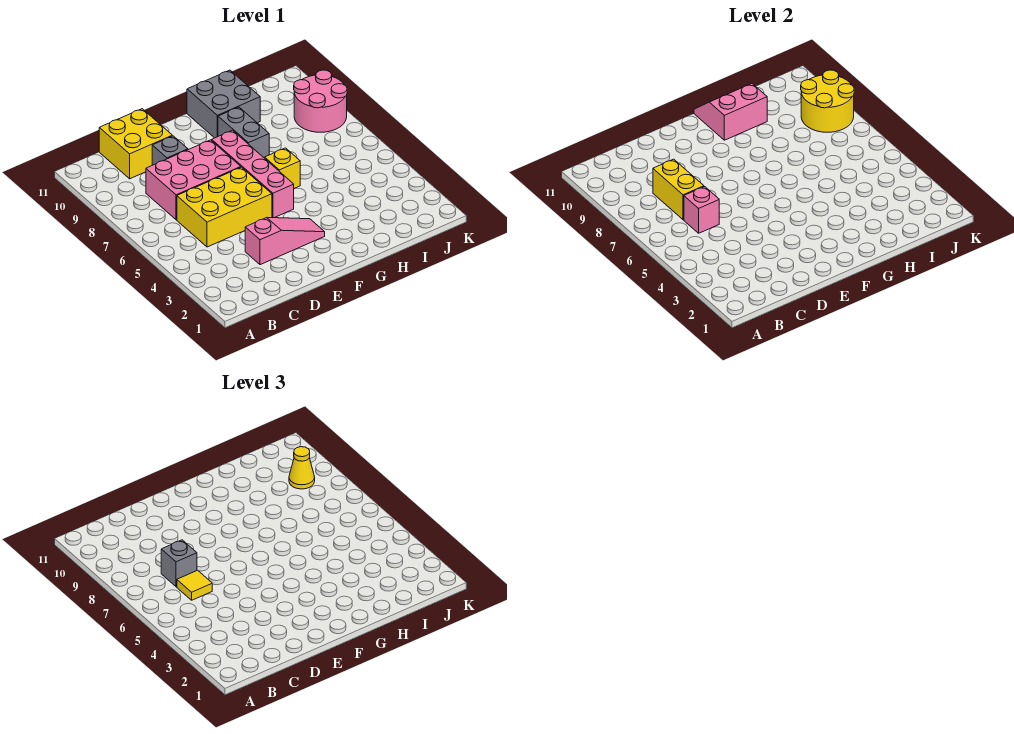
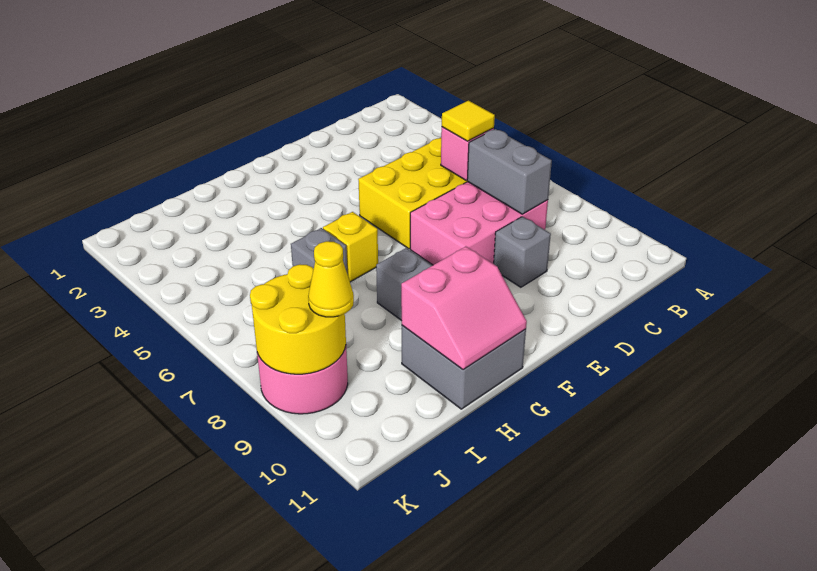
yellow brick C7:C8 level 2 -> grey brick C7:C8 level 2
grey brick C7 level 3 -> grey brick H6 level 1
yellow brick C10:D11 level 1 -> none
pink slope D3:F3 level 1 top D -> none
pink brick F5:F8 level 1 -> none

